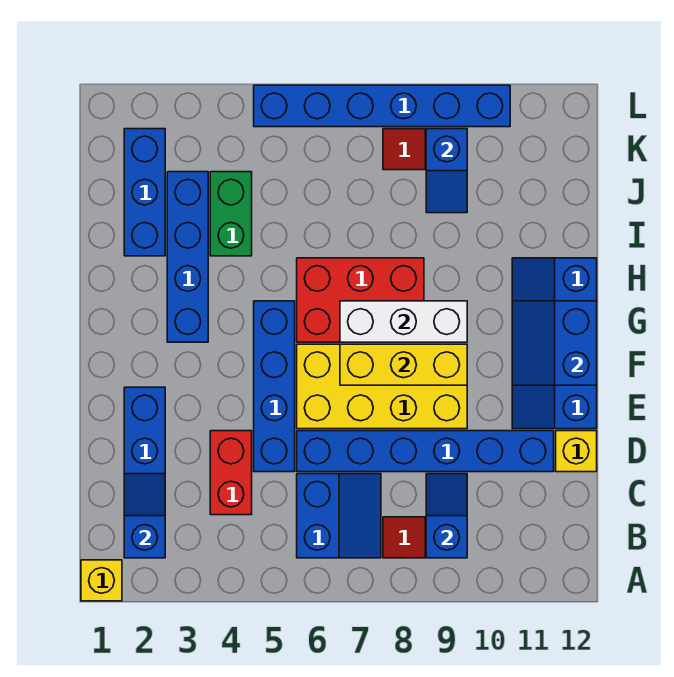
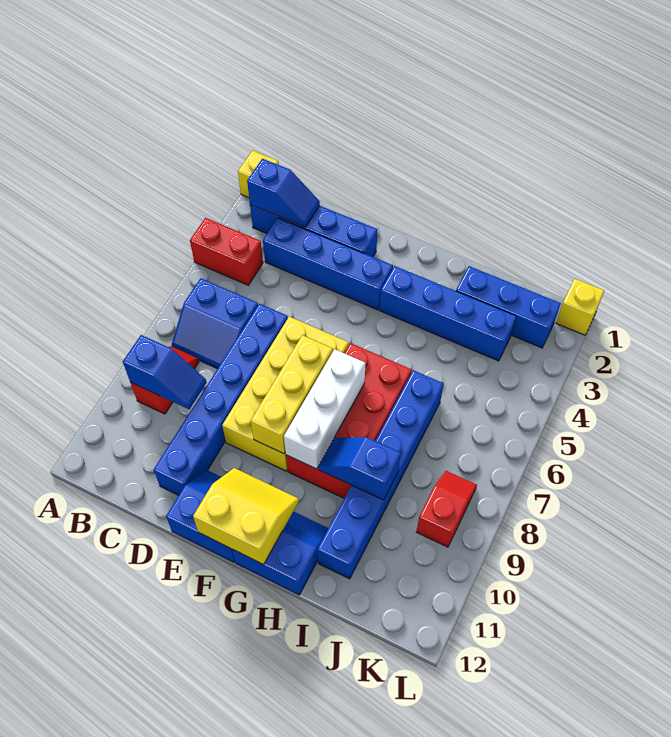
red brick C4:D4 level 1 -> red brick A4:B4 level 1
blue brick D5:G5 level 1 -> blue brick C3:F3 level 1
yellow brick D12 level 1 -> yellow brick L1 level 1
blue slope F11:G12 level 2 top 12 -> yellow slope F11:G12 level 2 top 12
red brick G6:H8 level 1 -> red brick G6:H9 level 1
green brick I4:J4 level 1 -> none
blue slope J9:K9 level 2 top K -> blue slope H9:I9 level 2 top I
blue brick L5:L10 level 1 -> blue brick I6:I11 level 1

